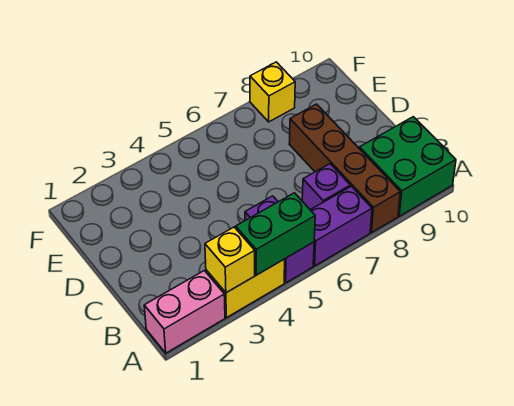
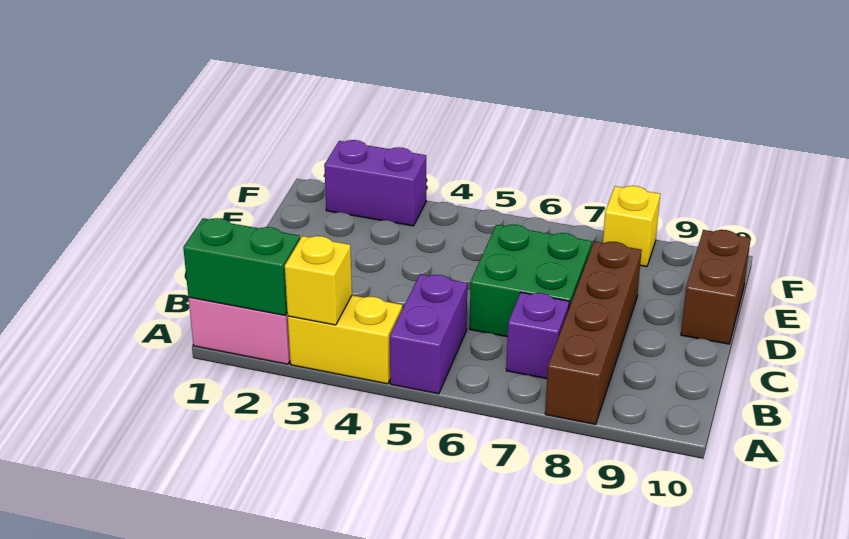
green brick A4:A5 level 2 -> green brick A1:A2 level 2
purple brick A6:A7 level 1 -> purple brick F2:F3 level 1
green brick A9:B10 level 1 -> green brick C6:D7 level 1
none -> brown brick D10:E10 level 1

